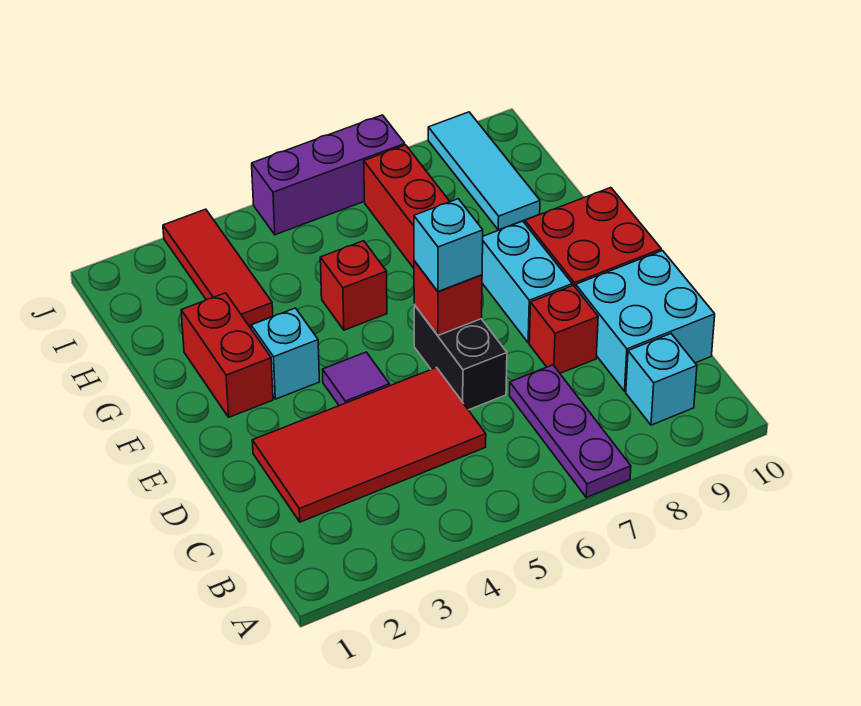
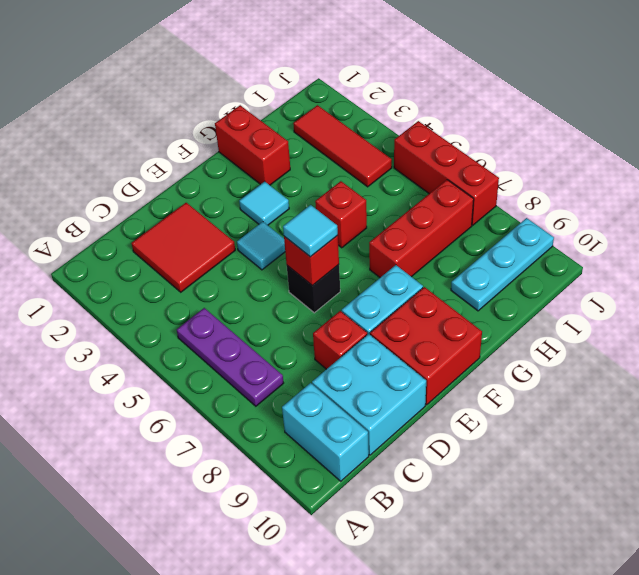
purple plate A7:C7 level 1 -> purple plate B5:B7 level 1
cyan brick B9 level 1 -> cyan brick B9:B10 level 1
red tile C2:D5 level 1 -> red tile C2:D3 level 1
black brick D6:E6 level 1 -> black brick E6 level 1
purple tile E4 level 1 -> cyan tile E4 level 1
cyan brick E6 level 3 -> cyan tile E6 level 3
red brick F2:G2 level 1 -> red brick G1:G2 level 1
cyan brick F3 level 1 -> cyan tile F3 level 1
red tile H3:J3 level 1 -> red tile I2:I4 level 1
cyan tile H9:J9 level 1 -> cyan plate H9:J9 level 1
purple brick J5:J7 level 1 -> red brick J5:J7 level 1

